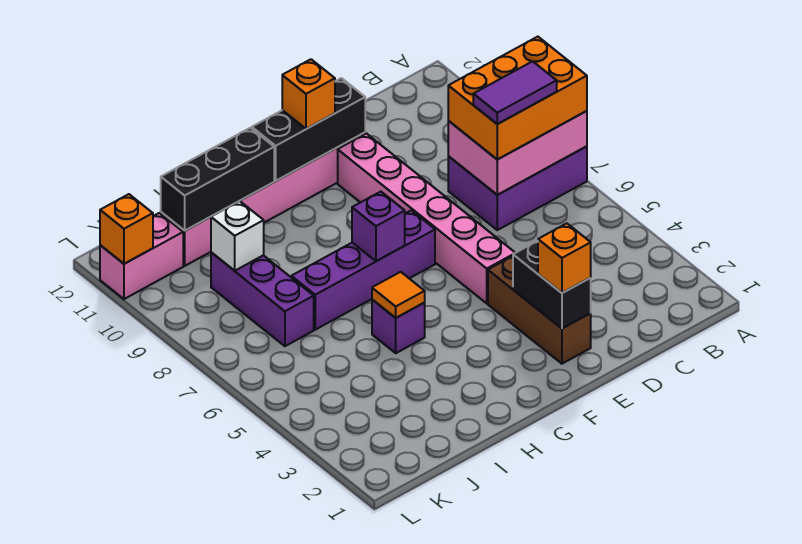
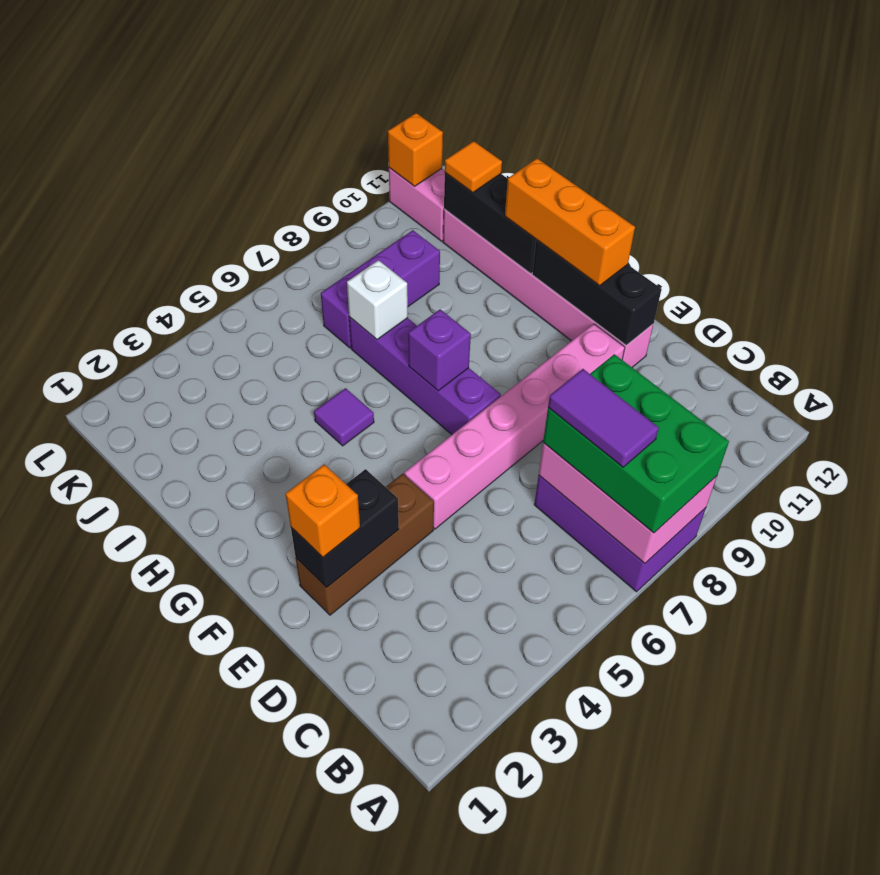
orange brick A7:C8 level 3 -> green brick A7:C8 level 3
orange brick F11 level 3 -> orange brick F11:H11 level 3
purple brick H5 level 1 -> purple tile H5 level 1
orange tile H5 level 2 -> orange tile J11 level 3
white brick J9 level 2 -> white brick I7 level 2

